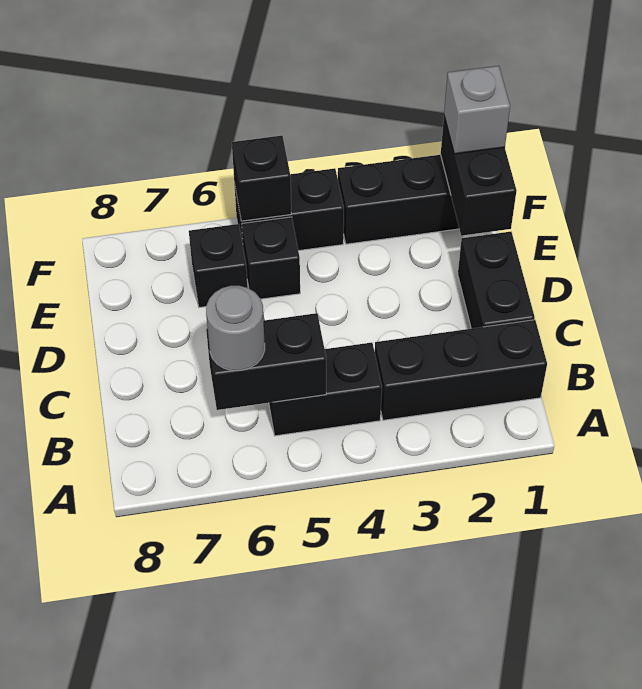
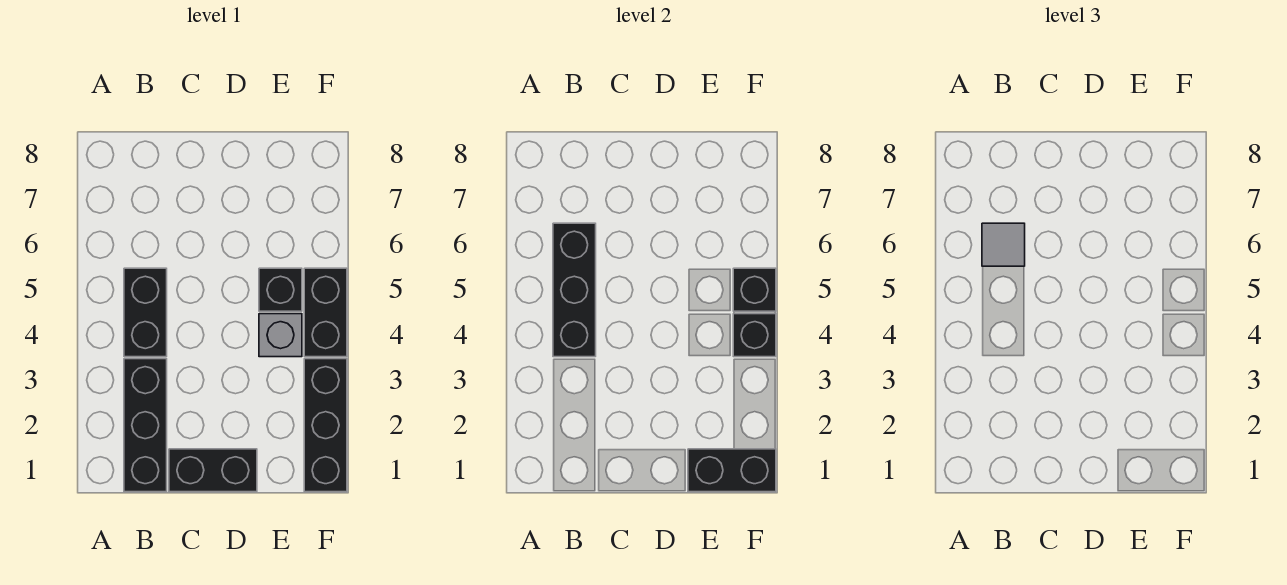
black brick B5:B6 level 2 -> black brick B4:B6 level 2
grey round brick B6 level 3 -> grey tile B6 level 3
black brick E6 level 1 -> black brick F4 level 2
grey brick F1 level 3 -> grey brick E4 level 1

